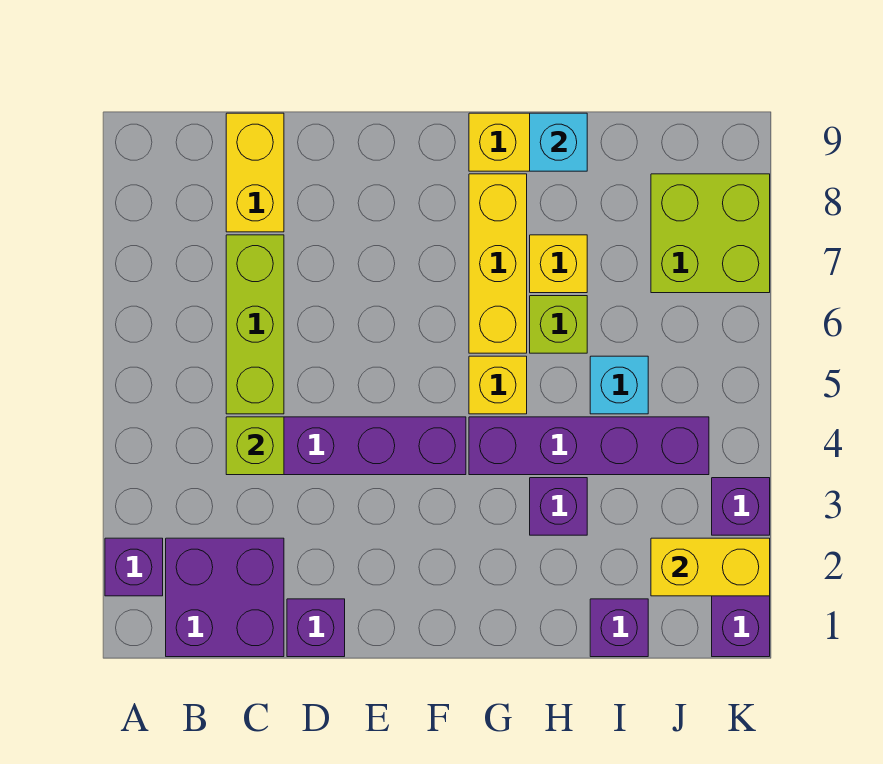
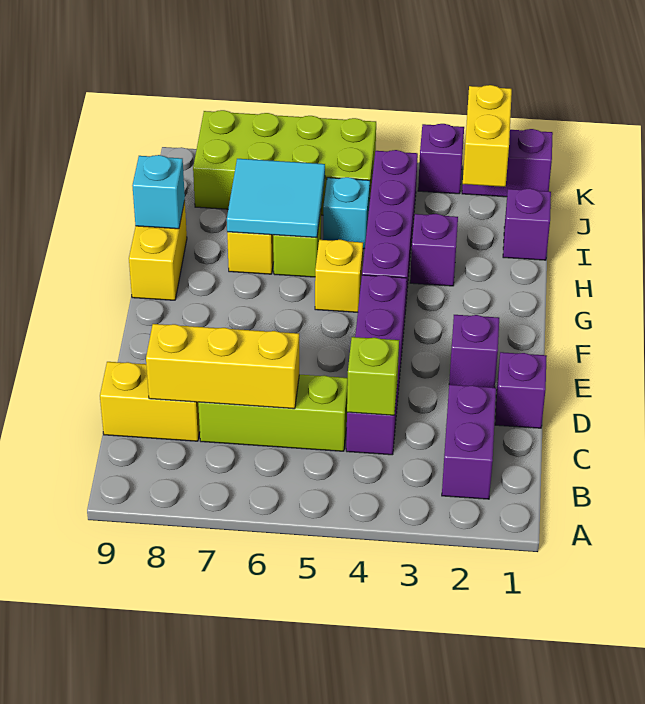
purple brick A2 level 1 -> purple brick E2 level 1
purple brick B1:C2 level 1 -> purple brick B2:C2 level 1
yellow brick G6:G8 level 1 -> yellow brick C6:C8 level 2
none -> cyan tile H6:I7 level 2
lime brick J7:K8 level 1 -> lime brick J5:K8 level 1

